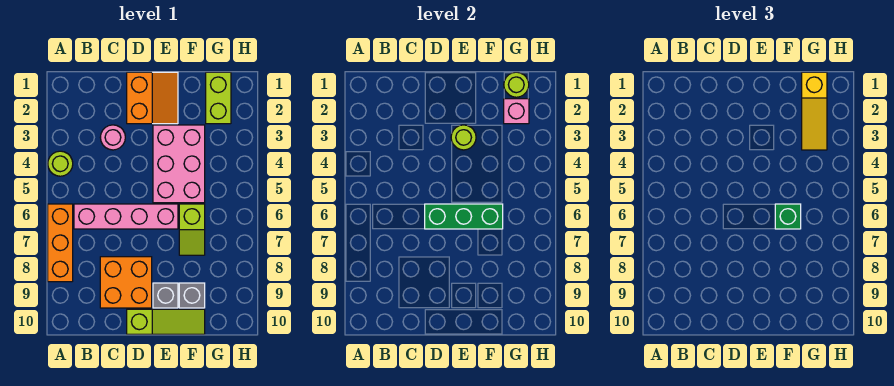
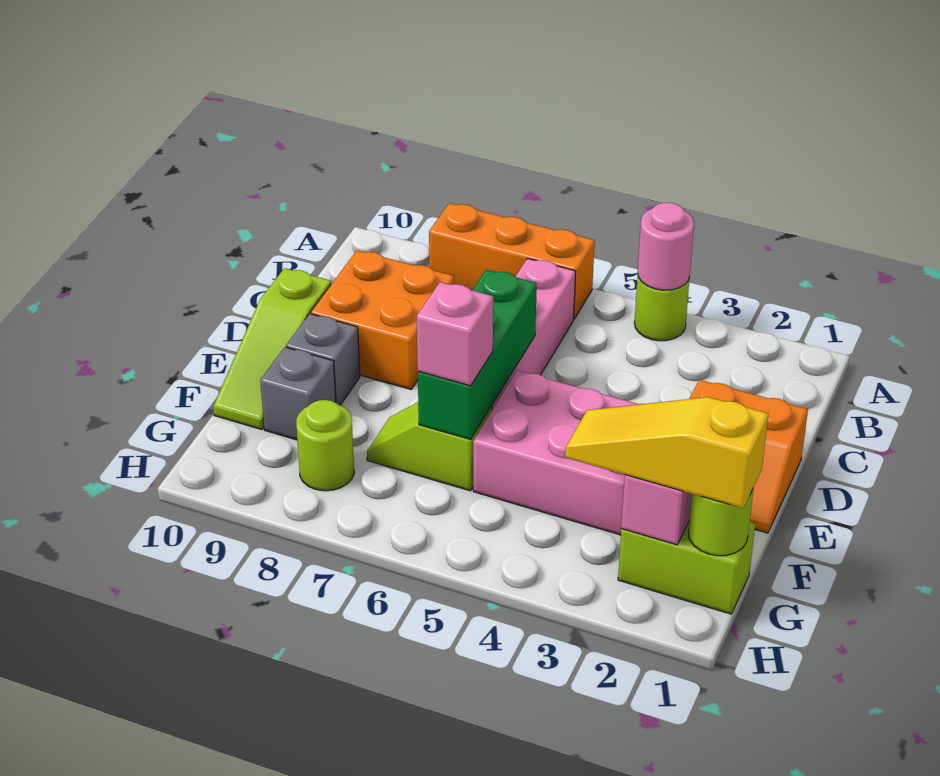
pink round brick C3 level 1 -> pink round brick A4 level 2
lime round brick E3 level 2 -> lime round brick G8 level 1
green brick F6 level 3 -> pink brick F6 level 3

